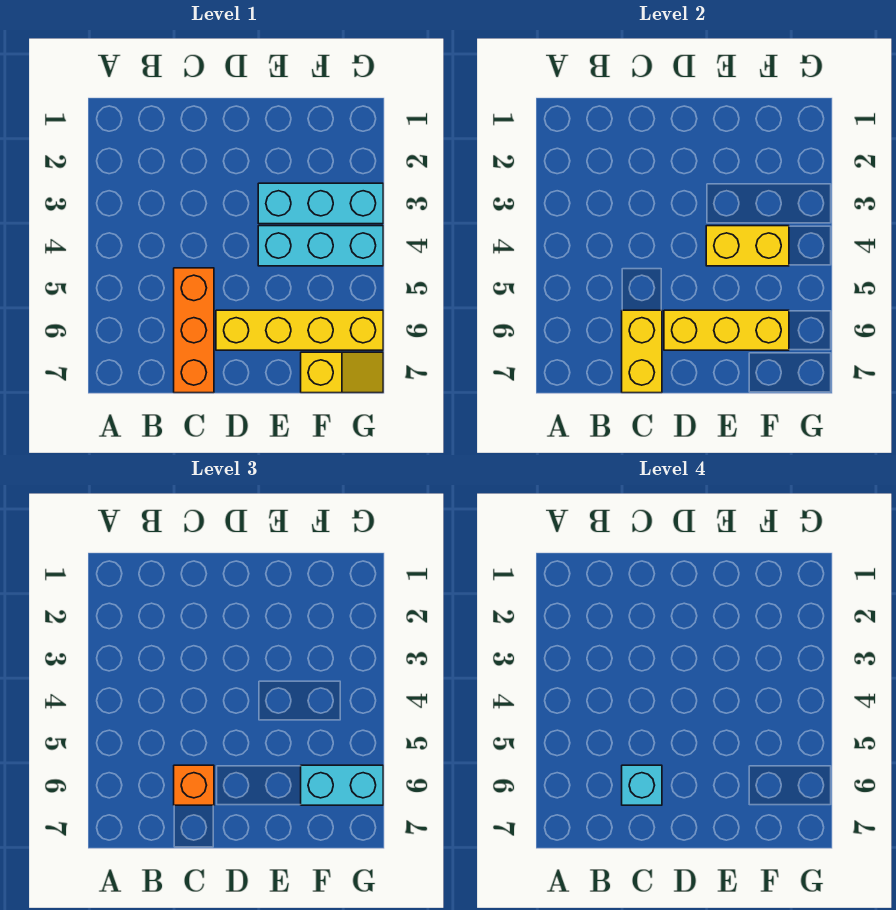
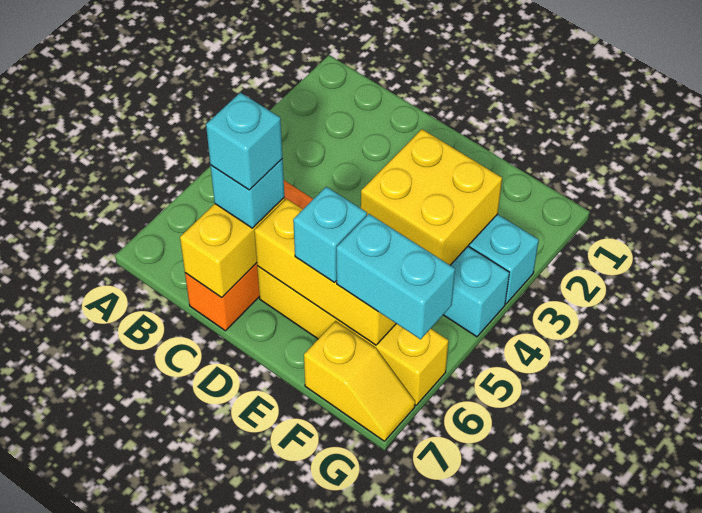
orange brick C6 level 3 -> cyan brick C6 level 3
yellow brick E4:F4 level 2 -> yellow brick E3:F4 level 2
none -> cyan brick E6 level 3

